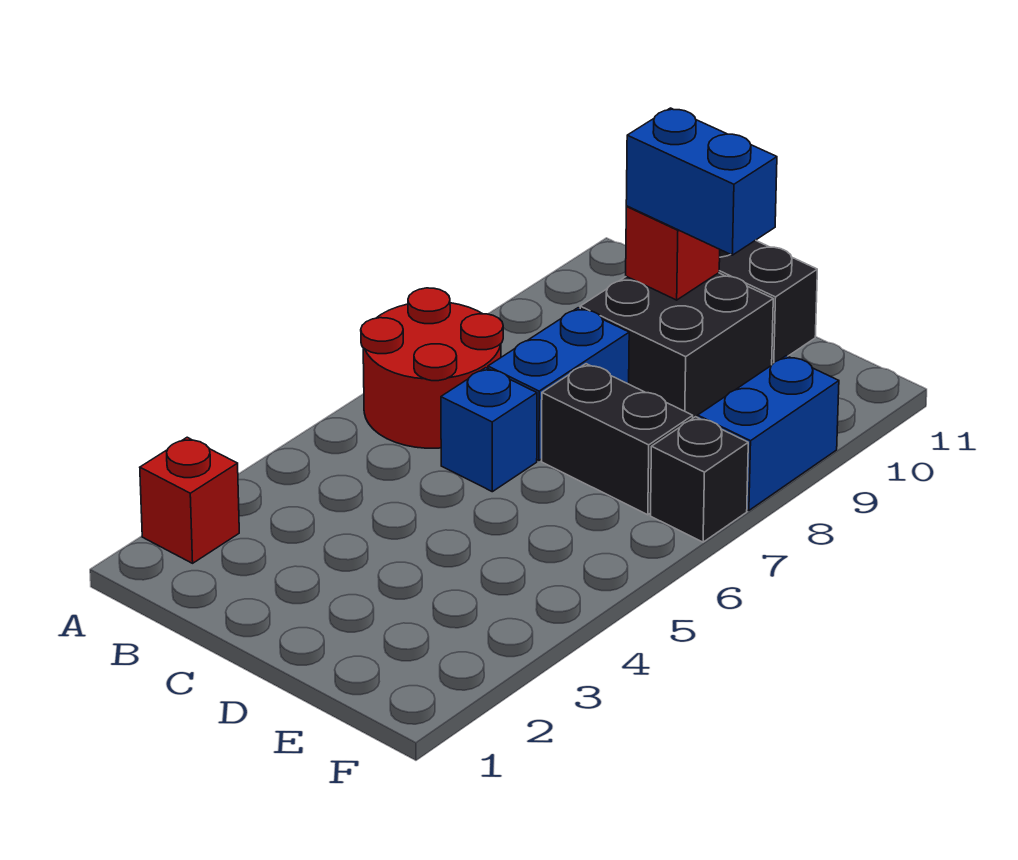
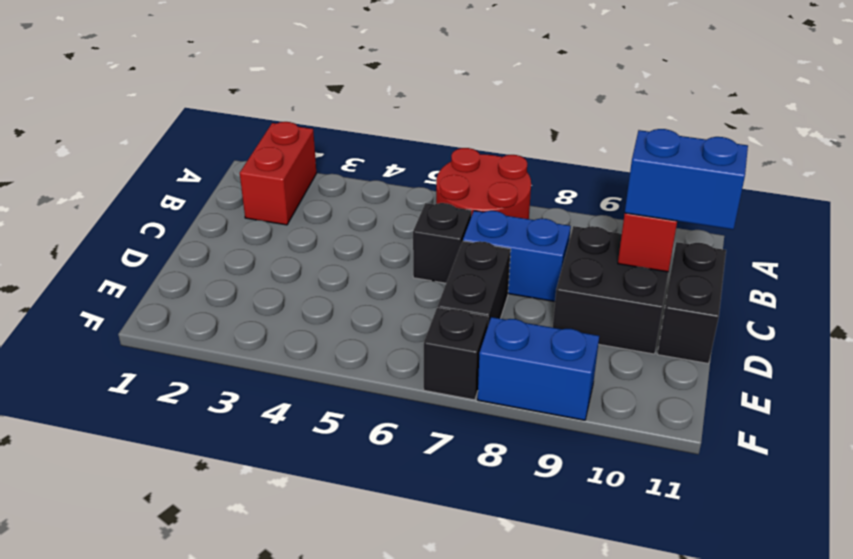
red brick A2 level 1 -> red brick A2:B2 level 1
blue brick C6 level 1 -> black brick C6 level 1
blue brick C10:D10 level 3 -> blue brick C10:C11 level 3

